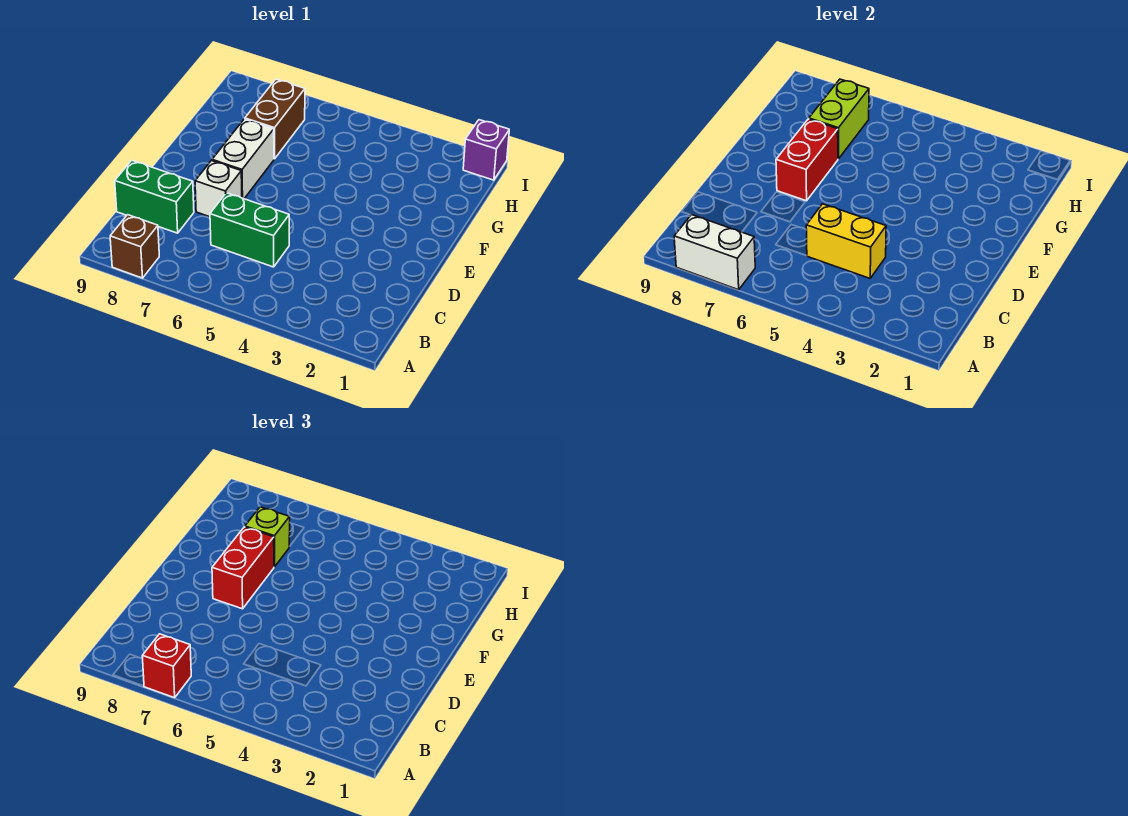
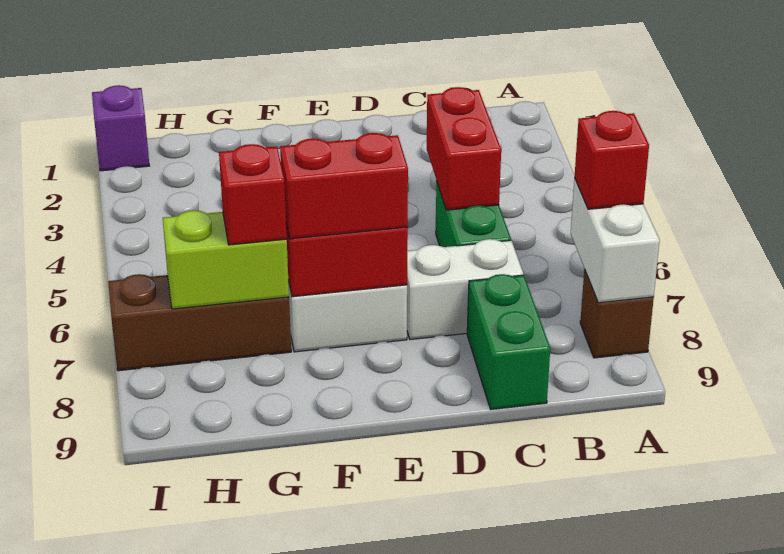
yellow brick C4:C5 level 2 -> red brick C4:C5 level 2
white brick D7 level 1 -> white brick C7:D7 level 1
brown brick G7:H7 level 1 -> brown brick G7:I7 level 1
lime brick G7 level 3 -> red brick G7 level 3

